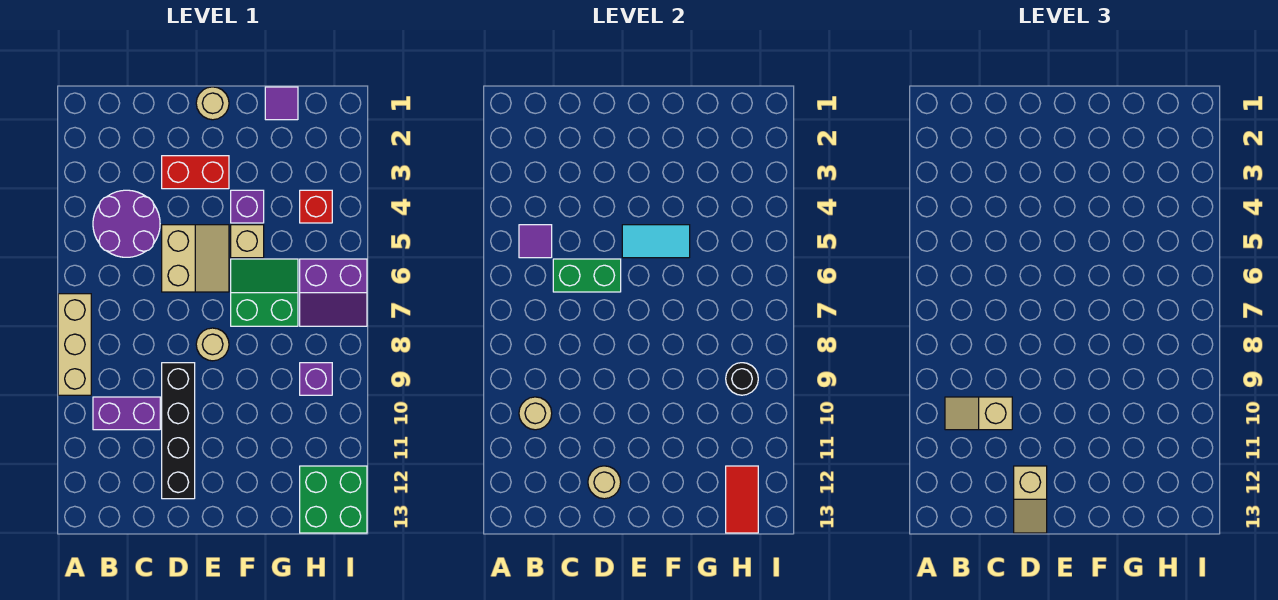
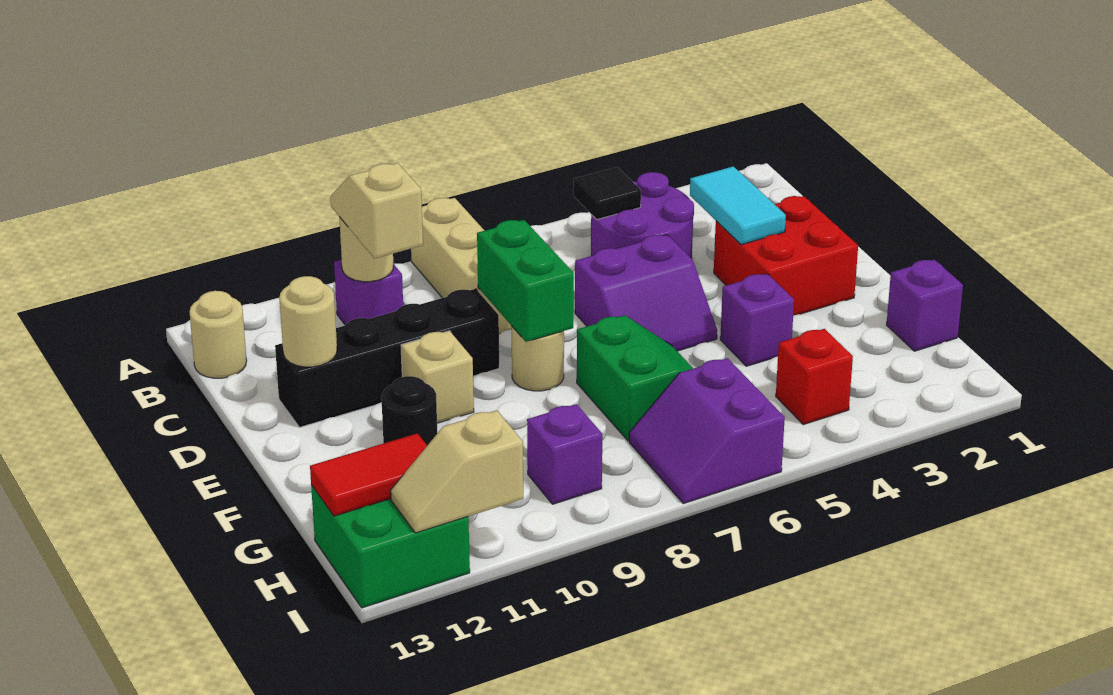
tan brick A7:A9 level 1 -> tan brick A8:C8 level 1
purple tile B5 level 2 -> black tile B5 level 2
purple brick B10:C10 level 1 -> purple brick B10 level 1
green brick C6:D6 level 2 -> green brick D8:E8 level 2
red brick D3:E3 level 1 -> red brick D2:E3 level 1
tan slope D5:E6 level 1 top D -> purple slope D5:E6 level 1 top D
tan slope D12:D13 level 3 top 12 -> tan slope I11:I12 level 2 top 11
tan round brick E1 level 1 -> tan round brick B13 level 1
cyan tile E5:F5 level 2 -> cyan tile C3:D3 level 2
tan brick F5 level 1 -> tan brick E10 level 1
purple tile G1 level 1 -> purple brick G1 level 1
black round brick H9 level 2 -> black round brick F11 level 1

